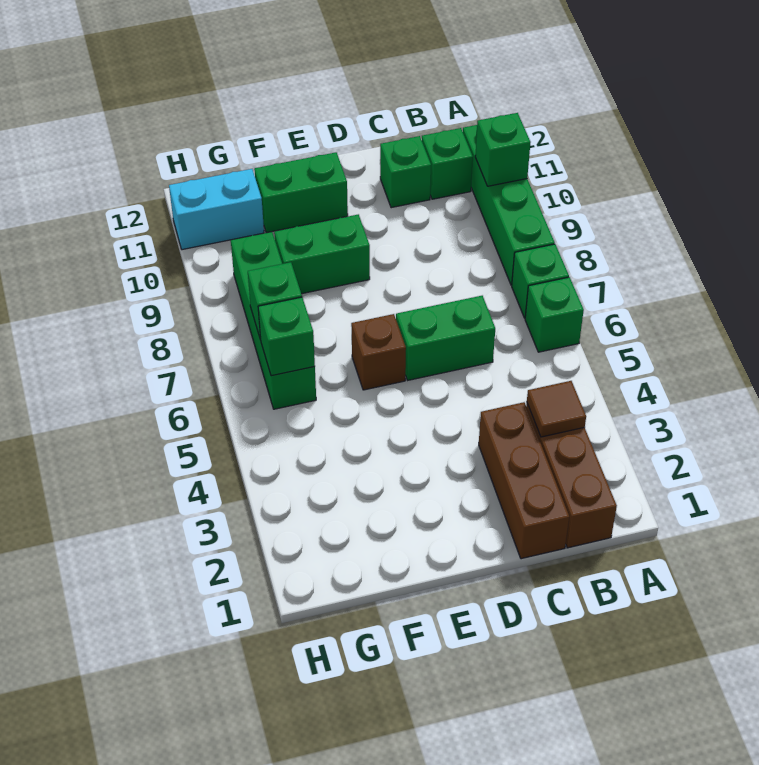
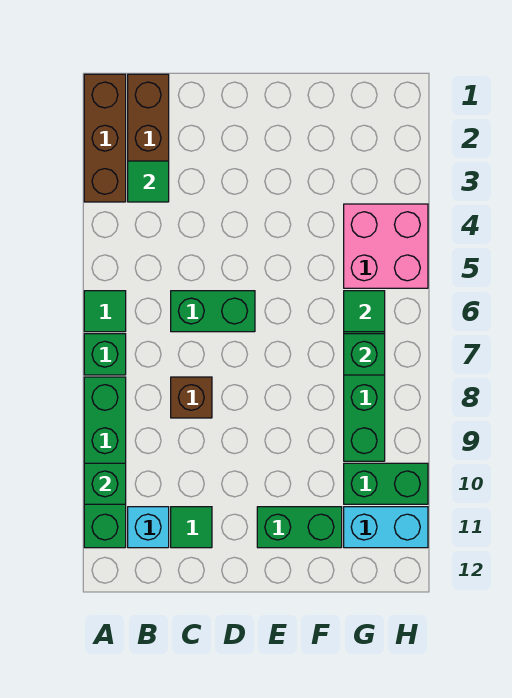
green brick A6 level 1 -> green tile A6 level 1
brown tile B3 level 2 -> green tile B3 level 2
green brick B11 level 1 -> cyan brick B11 level 1
brown brick C1:C3 level 1 -> brown brick A1:A3 level 1
green brick C11 level 1 -> green tile C11 level 1
brown brick E6 level 1 -> brown brick C8 level 1
green brick E9:F9 level 1 -> green brick G10:H10 level 1
none -> pink brick G4:H5 level 1
green brick G6 level 2 -> green tile G6 level 2

